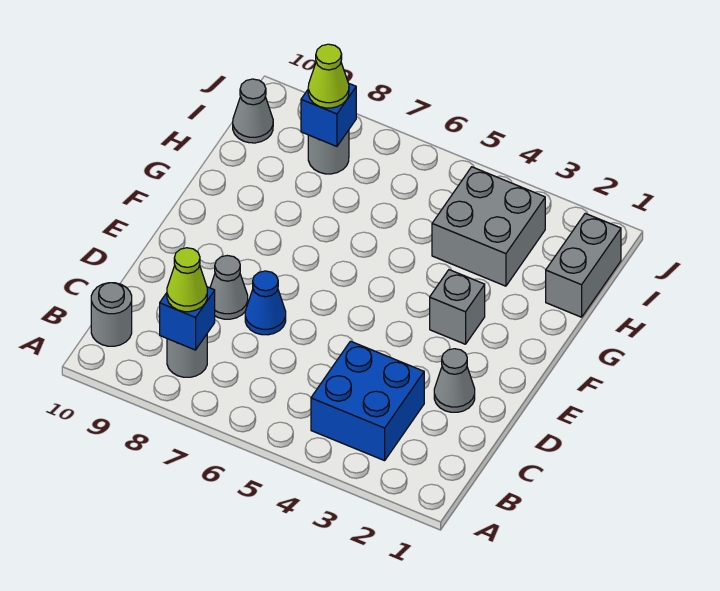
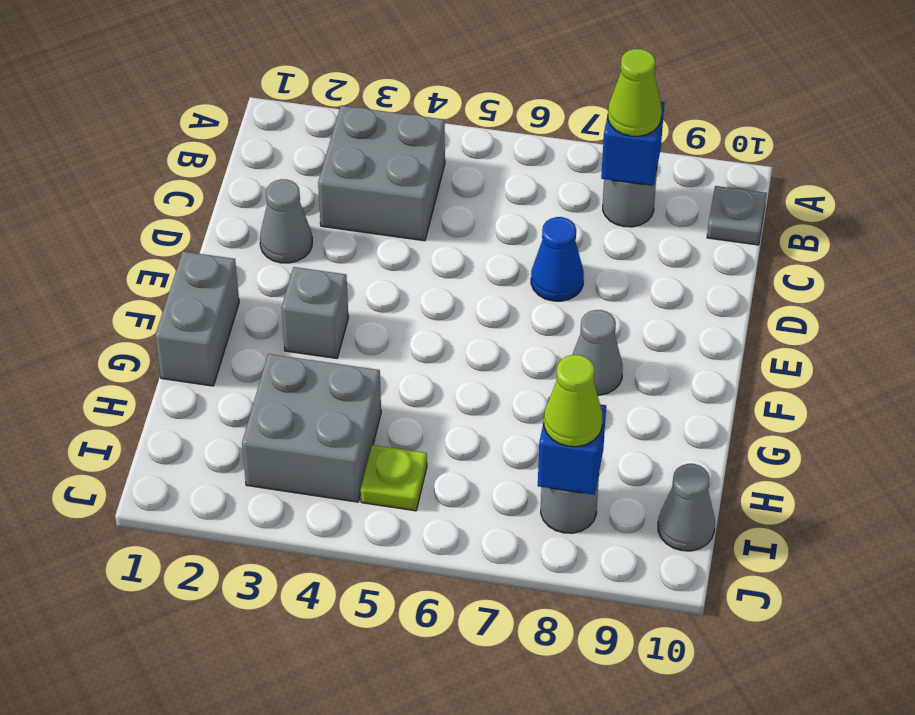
blue brick B3:C4 level 1 -> grey brick B3:C4 level 1
grey round brick B10 level 1 -> grey plate B10 level 1
grey cone D8 level 1 -> grey cone F8 level 1
grey brick H1:I1 level 1 -> grey brick F1:G1 level 1
none -> lime plate I5 level 1

